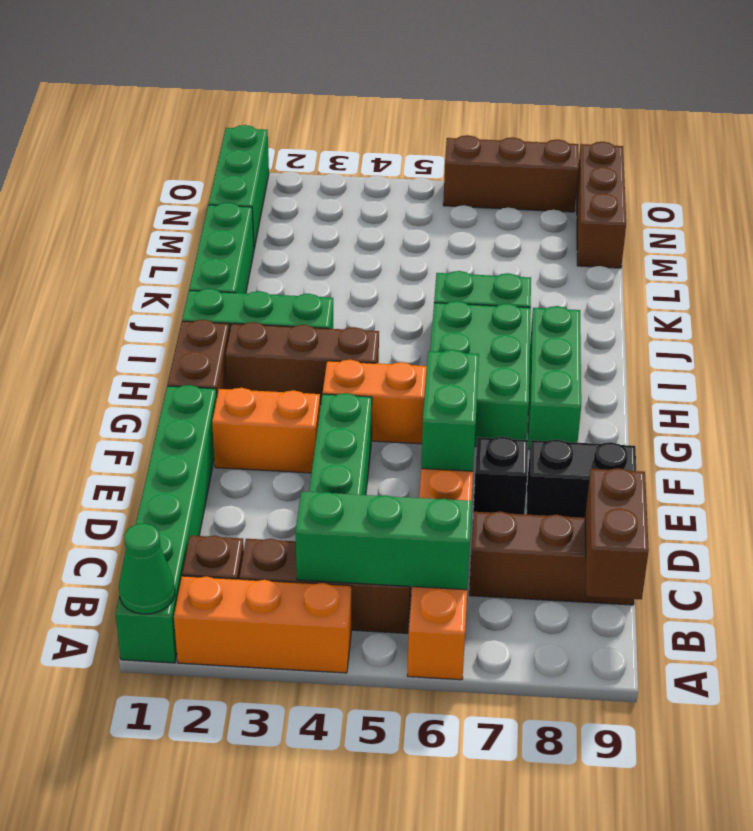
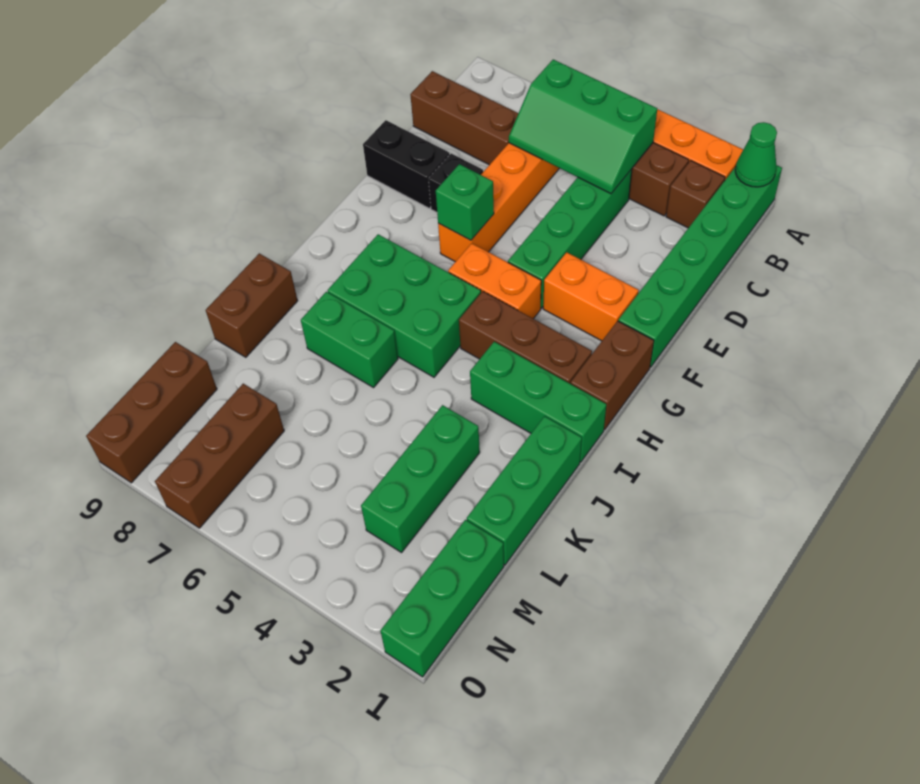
brown brick B9:C9 level 2 -> brown brick J9:K9 level 1
green brick E6:F6 level 2 -> green brick F6 level 2
green brick G6:I7 level 1 -> green brick H5:I7 level 1
green brick G8:I8 level 1 -> green brick K3:M3 level 1
brown brick O6:O8 level 1 -> brown brick M7:O7 level 1

